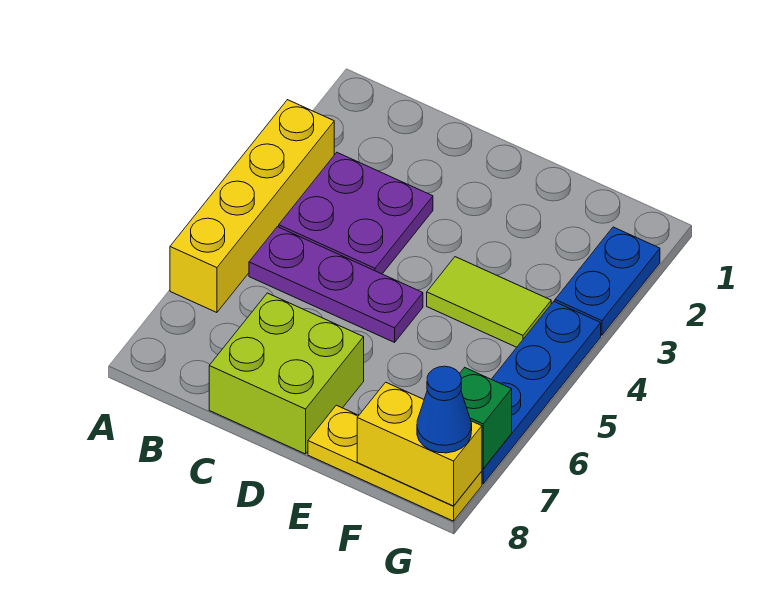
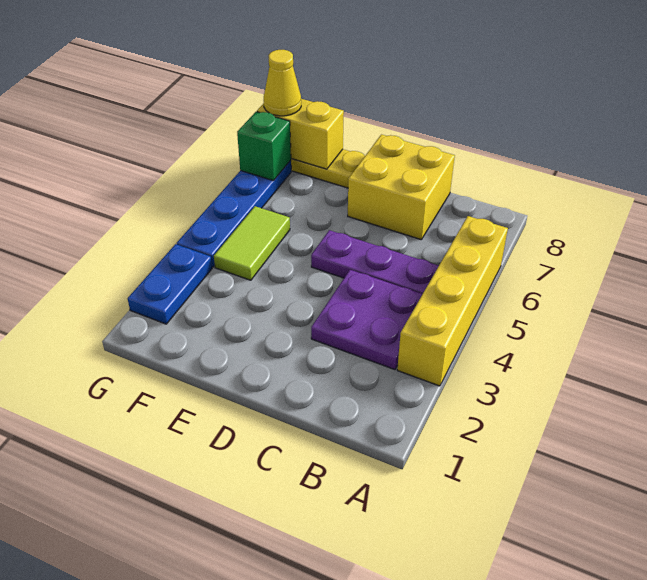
lime brick C7:D8 level 1 -> yellow brick C7:D8 level 1
lime tile E4:F4 level 1 -> lime tile F4:F5 level 1
blue cone G8 level 3 -> yellow cone G8 level 3

